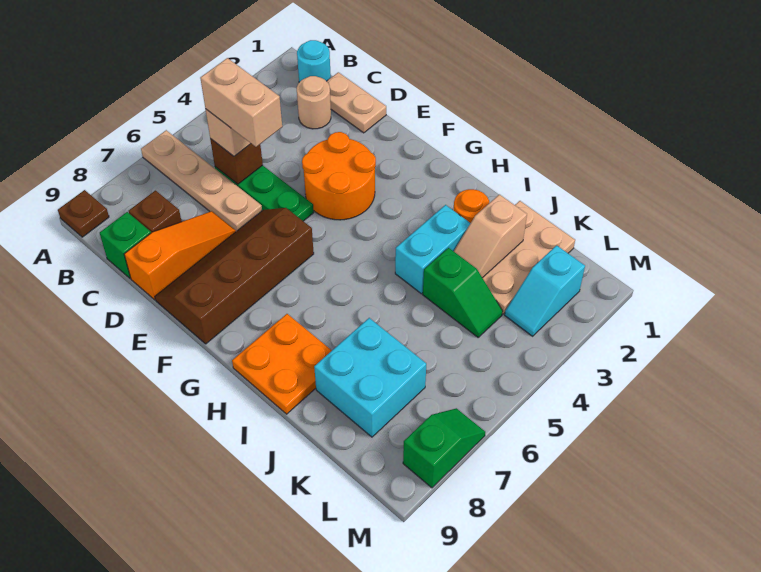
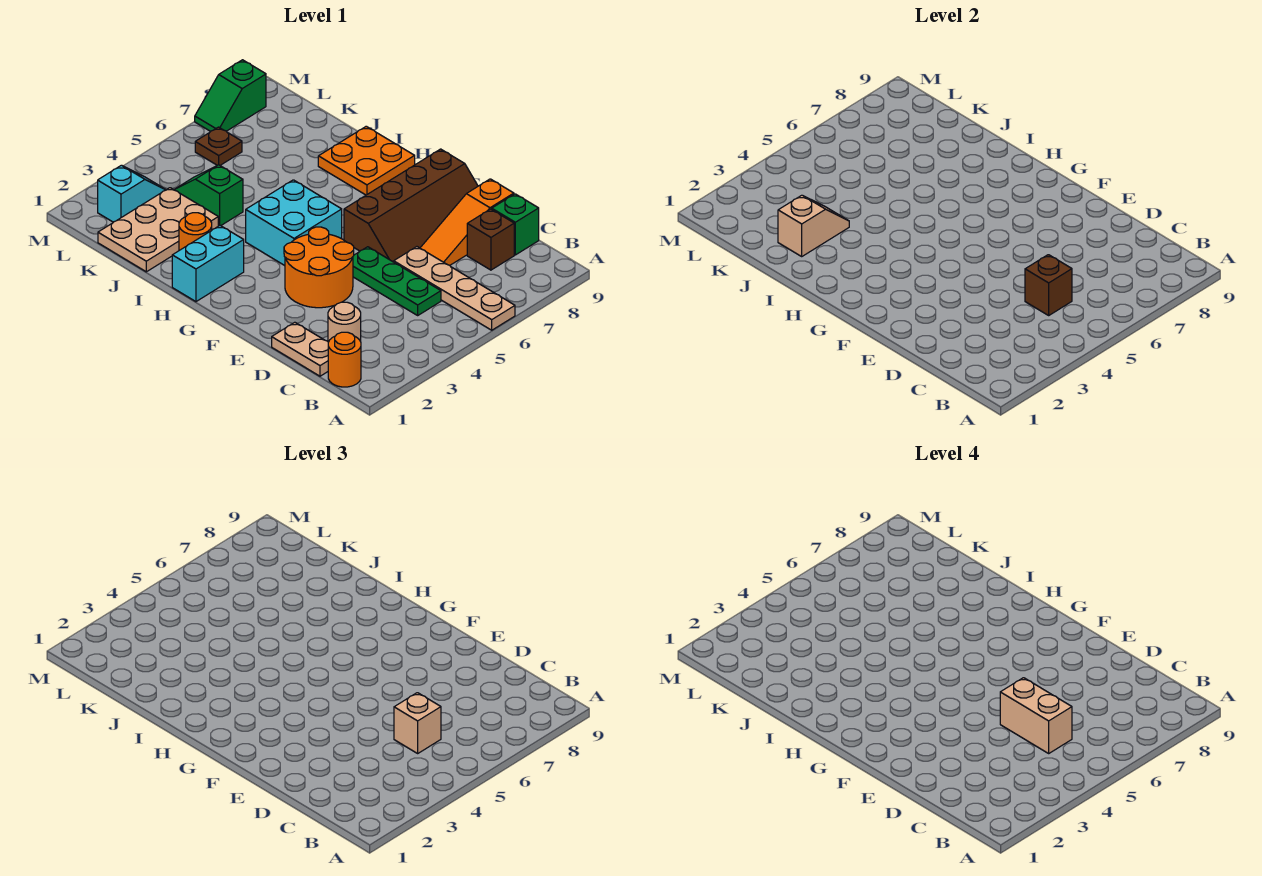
brown plate A9 level 1 -> brown plate L6 level 1
cyan round brick B1 level 1 -> orange round brick B1 level 1
cyan brick I3:I4 level 1 -> cyan brick H1:H2 level 1
cyan brick J7:K8 level 1 -> cyan brick G4:H5 level 1

